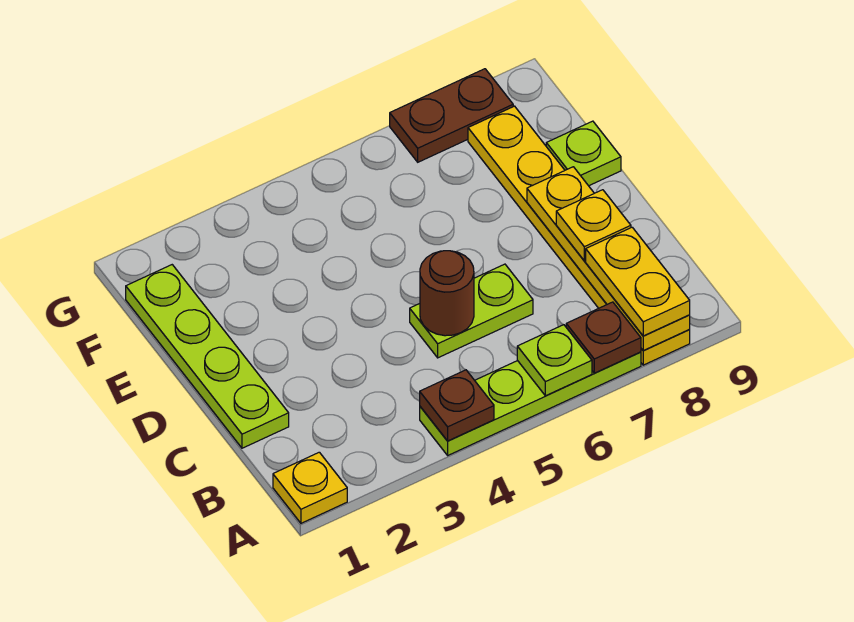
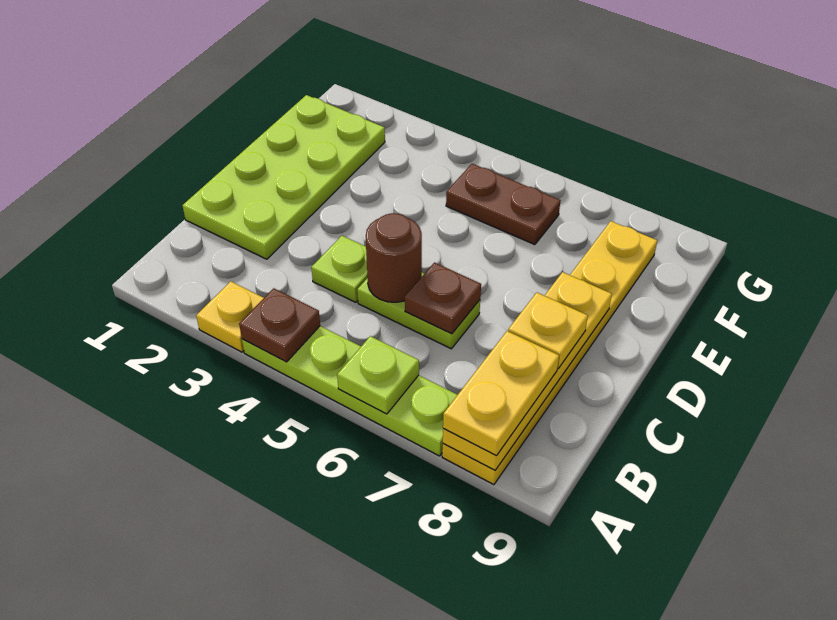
yellow plate A1 level 1 -> yellow plate A3 level 1
brown plate A7 level 2 -> brown plate C6 level 2
lime plate C1:F1 level 1 -> lime plate C1:F2 level 1
lime plate E9 level 1 -> lime plate C4 level 1
brown plate G7:G8 level 1 -> brown plate F5:F6 level 1

